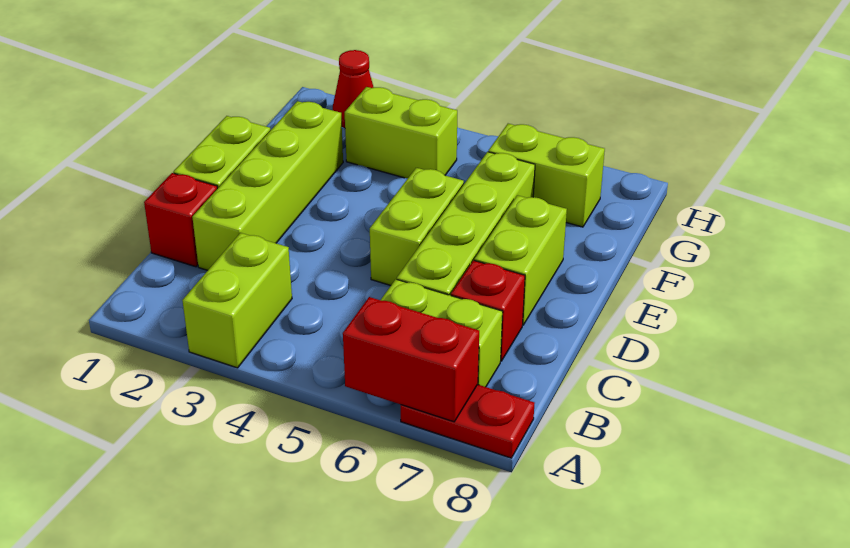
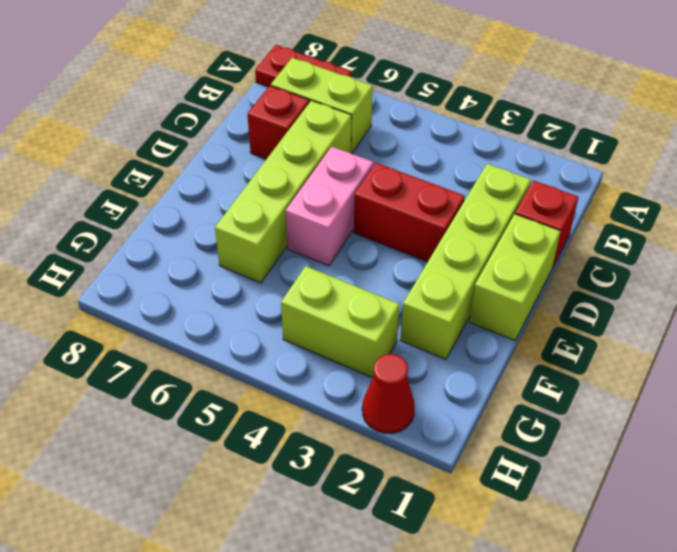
lime brick A3:B3 level 1 -> none
red brick A6:A7 level 2 -> red brick D3:D4 level 1
lime brick D5:E5 level 1 -> pink brick D5:E5 level 1
lime brick D7:E7 level 1 -> none
lime brick G6:G7 level 1 -> none

